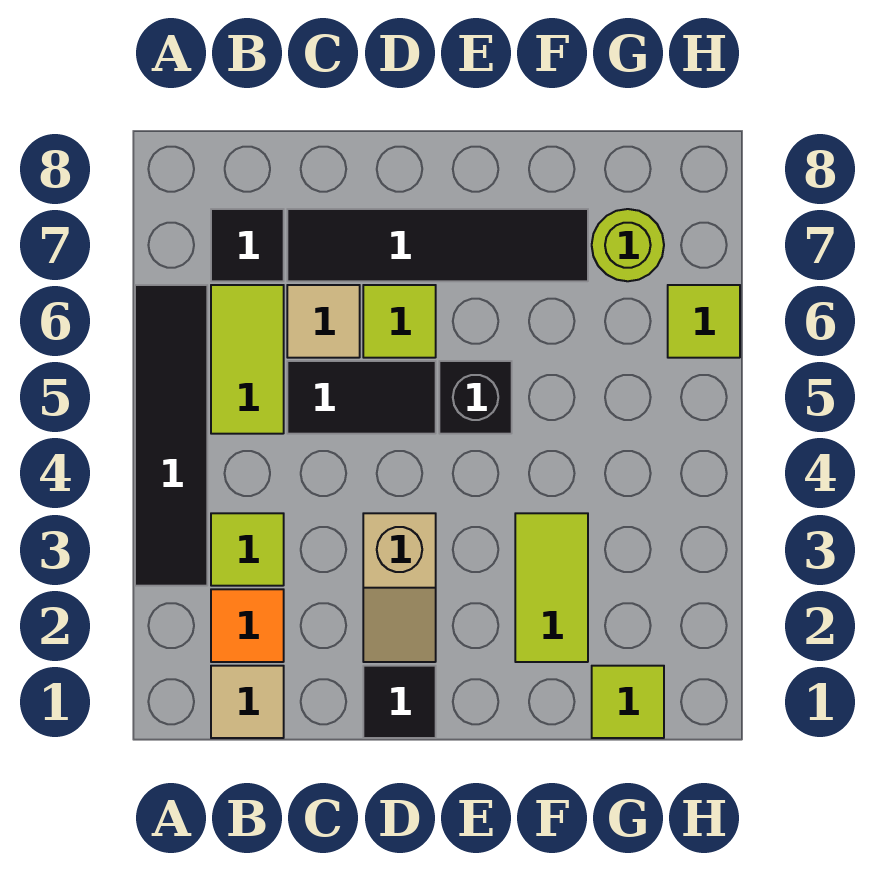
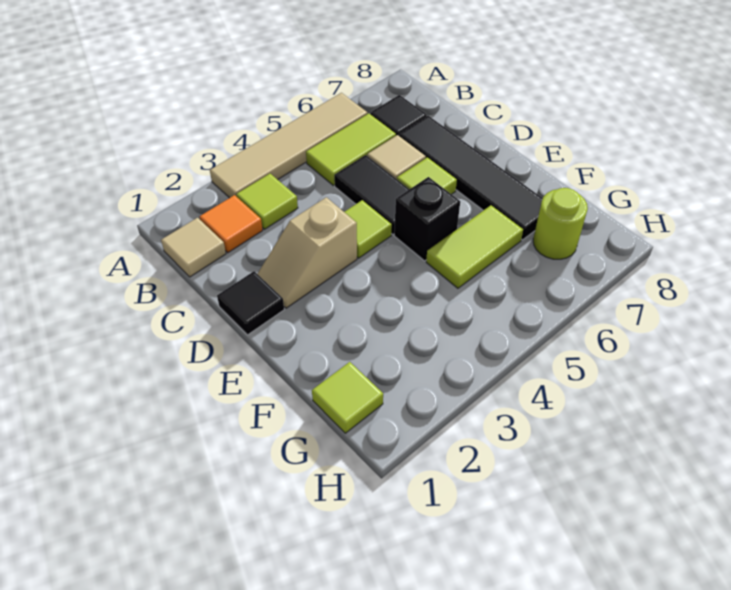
black tile A3:A6 level 1 -> tan tile A3:A6 level 1
lime tile F2:F3 level 1 -> lime tile F5:F6 level 1
lime tile H6 level 1 -> lime tile D4 level 1

